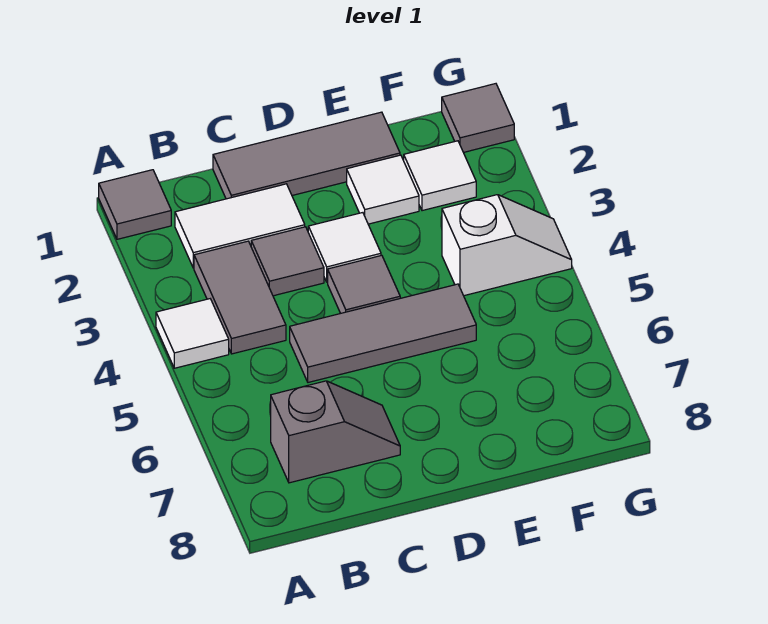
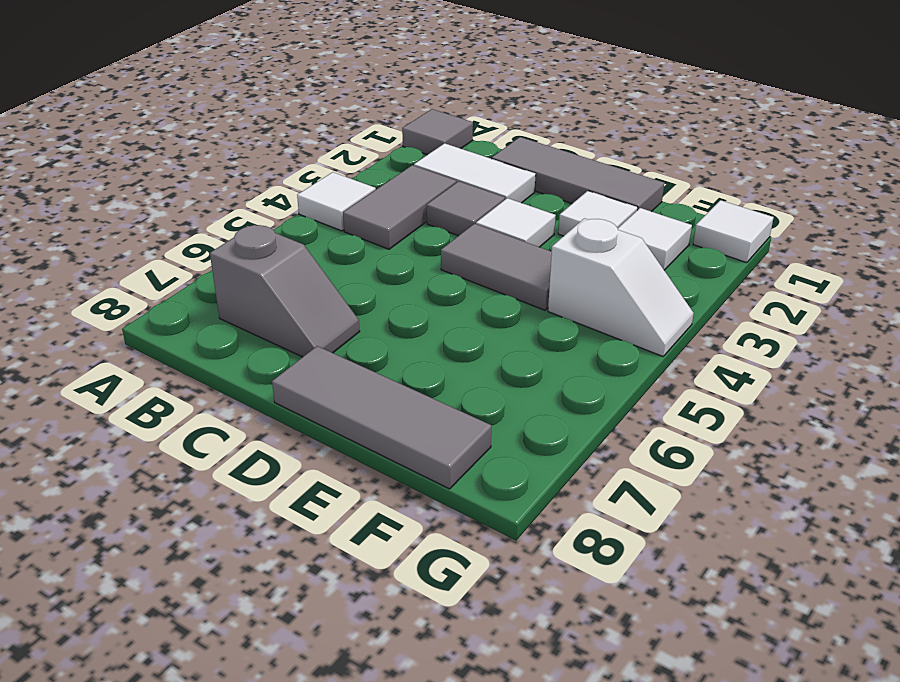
grey tile C5:E5 level 1 -> grey tile D8:F8 level 1
grey tile D4 level 1 -> grey tile D4:E4 level 1
grey tile G1 level 1 -> white tile G1 level 1

